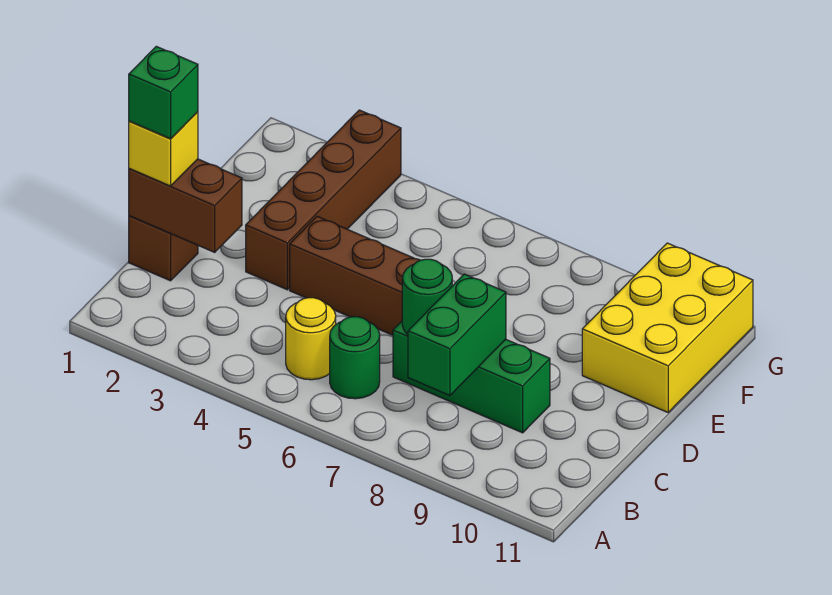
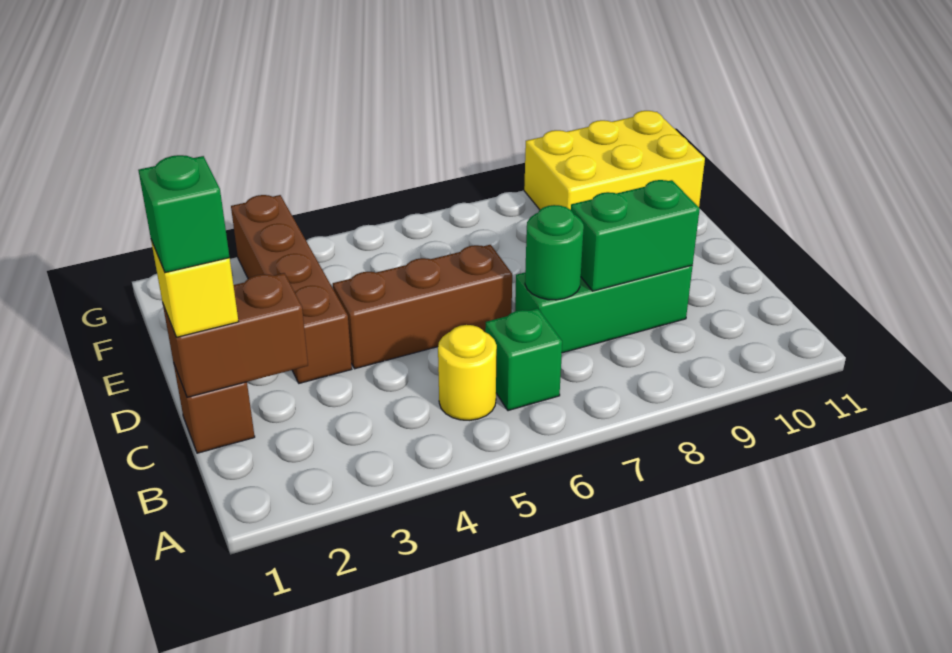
green round brick B6 level 1 -> green brick B6 level 1
green brick B8:C8 level 2 -> green brick C8:C9 level 2
yellow brick E10:G11 level 1 -> yellow brick F9:G11 level 1

